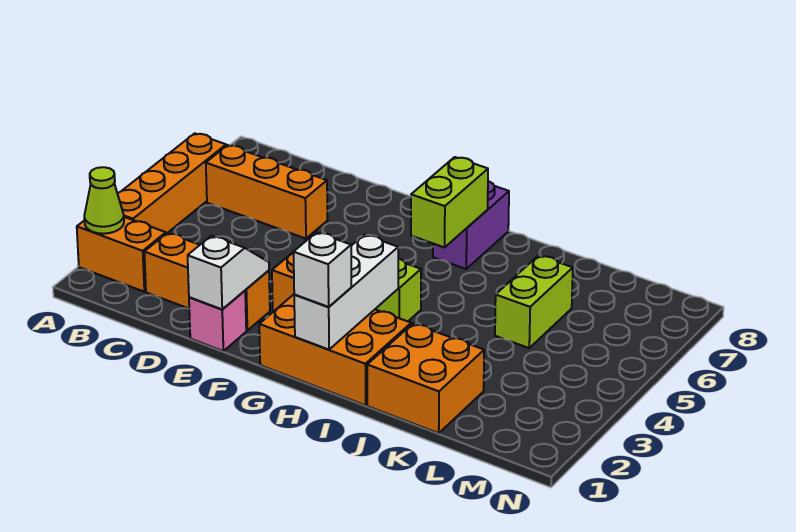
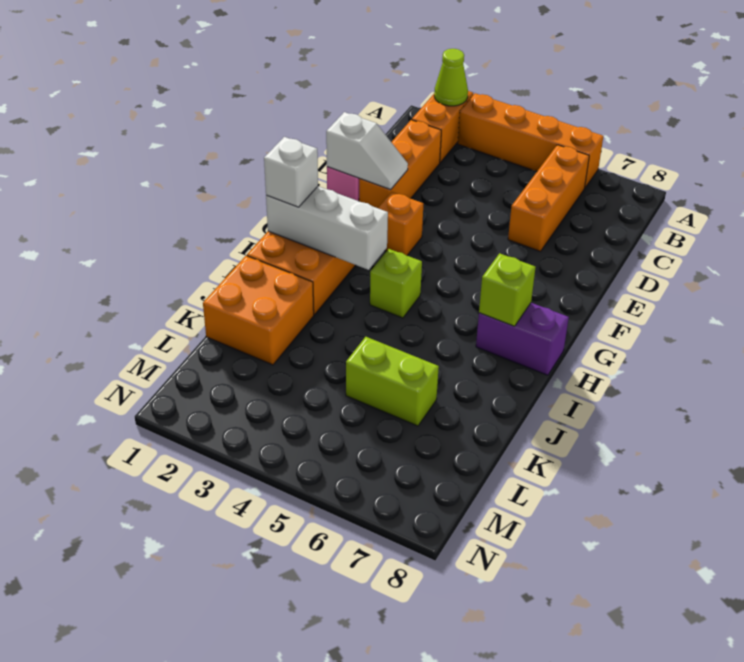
lime brick H6:H7 level 2 -> lime brick H7 level 2

